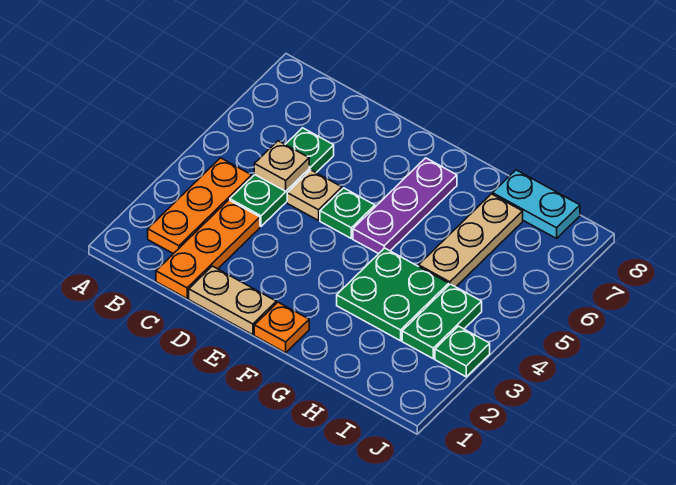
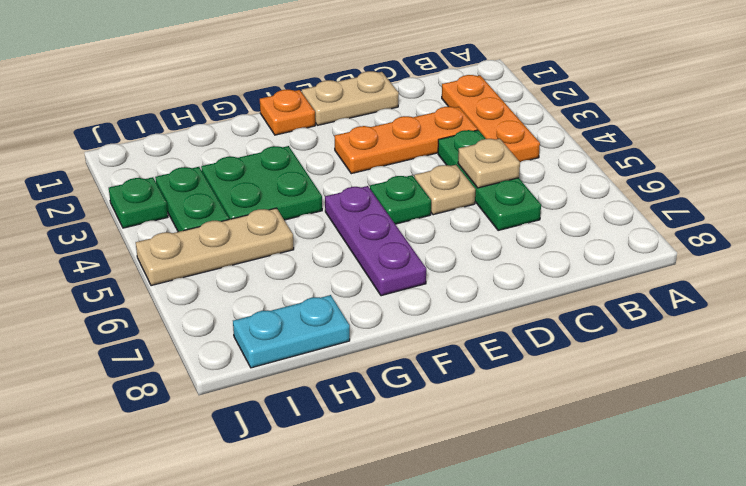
orange plate C1:C3 level 1 -> orange plate C3:E3 level 1
tan plate H5:H7 level 1 -> tan plate H5:J5 level 1

